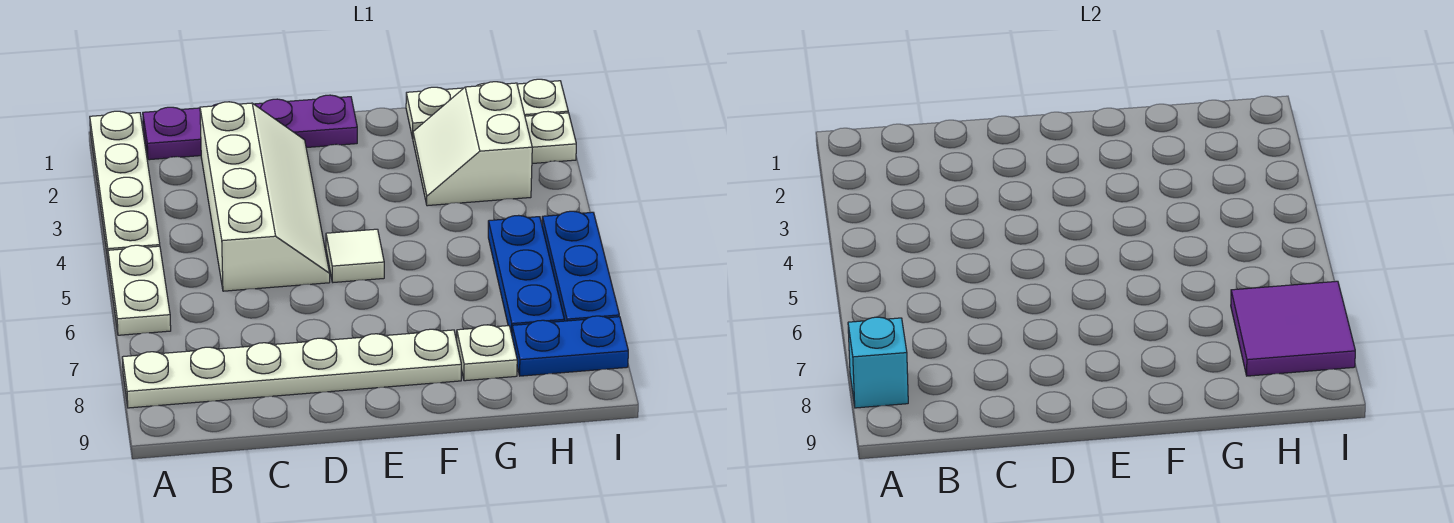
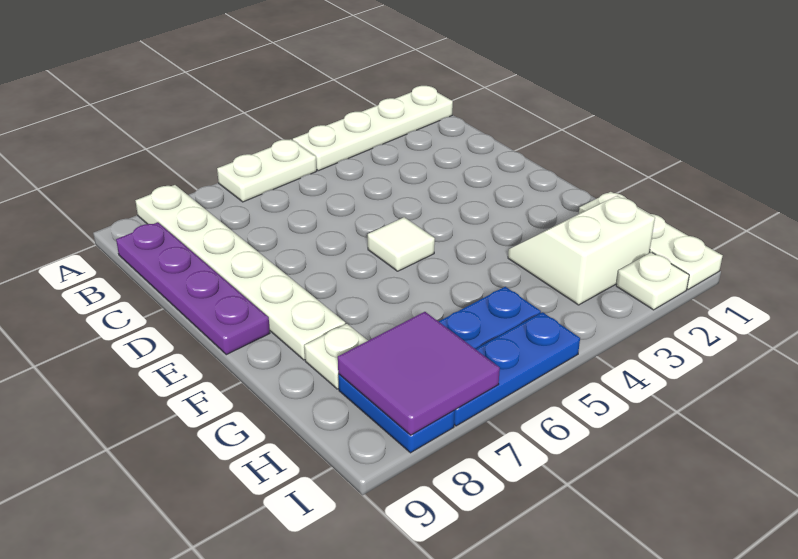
cyan brick A8 level 2 -> none
purple plate B1:E1 level 1 -> purple plate B9:E9 level 1
white slope C2:D5 level 1 top C -> none

